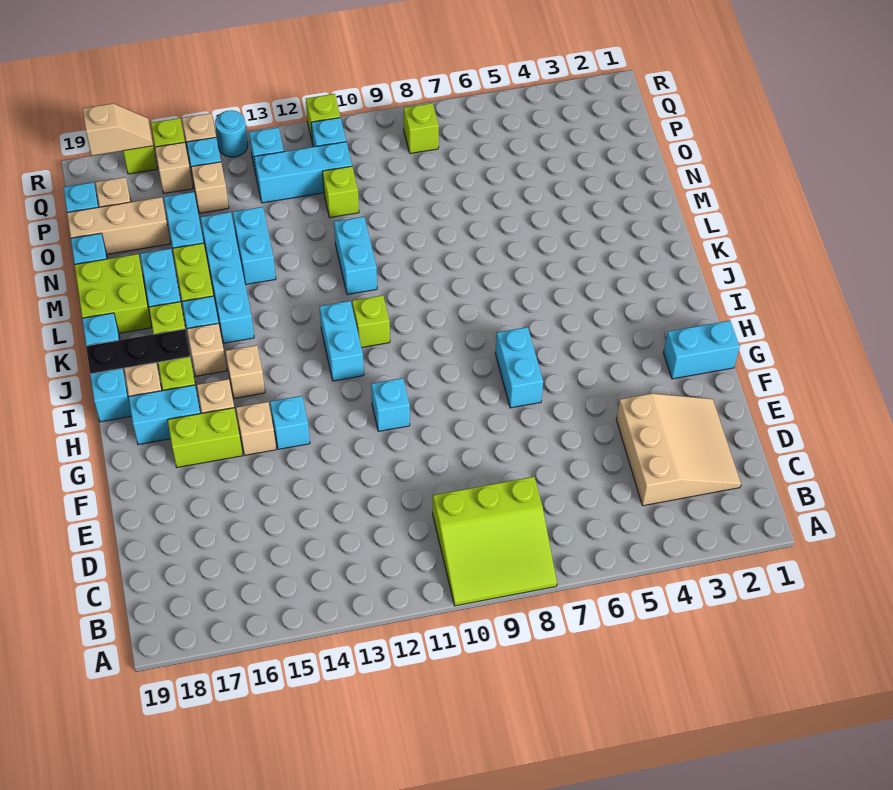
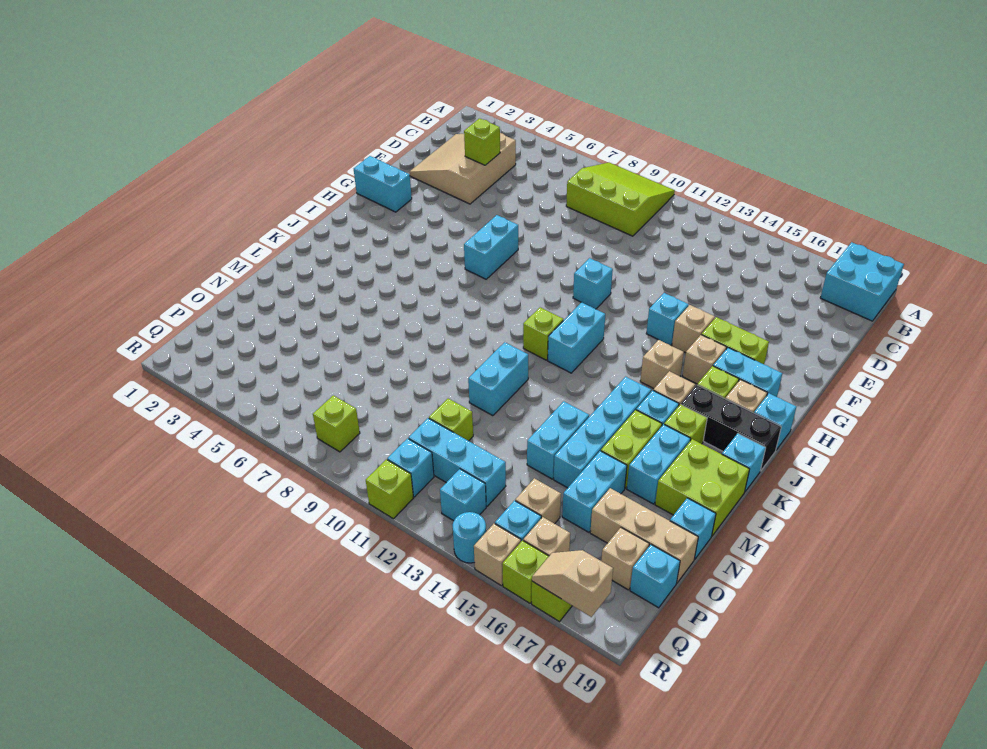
none -> cyan brick A18:B19 level 1
none -> lime brick D4 level 2

